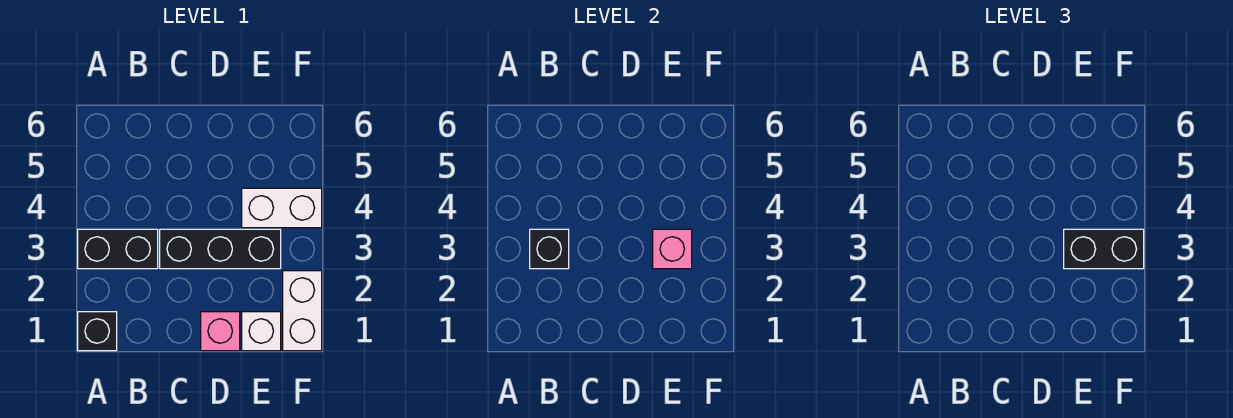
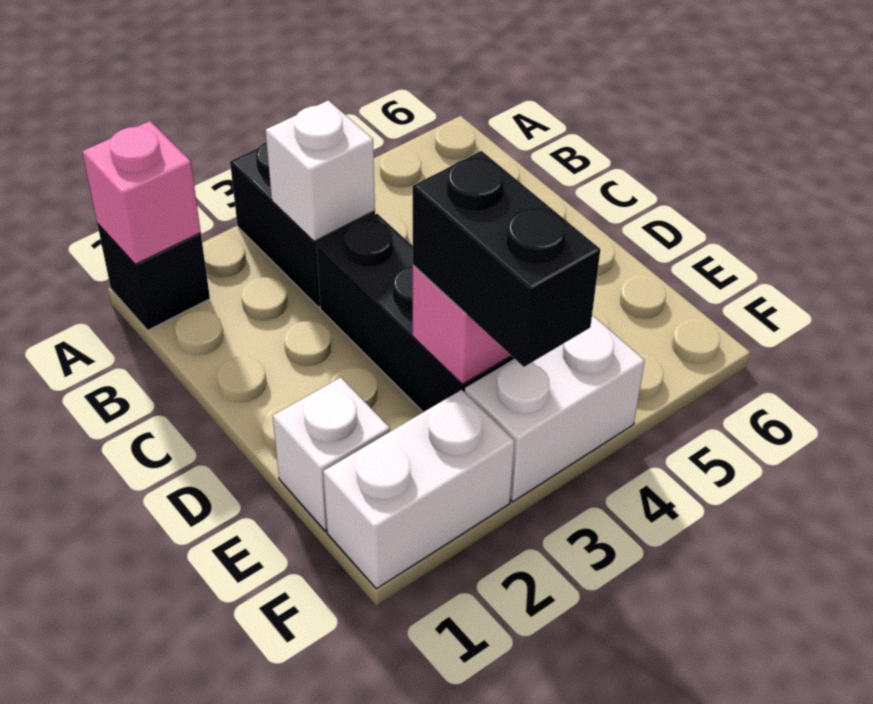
black brick B3 level 2 -> white brick B3 level 2
pink brick D1 level 1 -> pink brick A1 level 2
white brick E4:F4 level 1 -> white brick F3:F4 level 1

